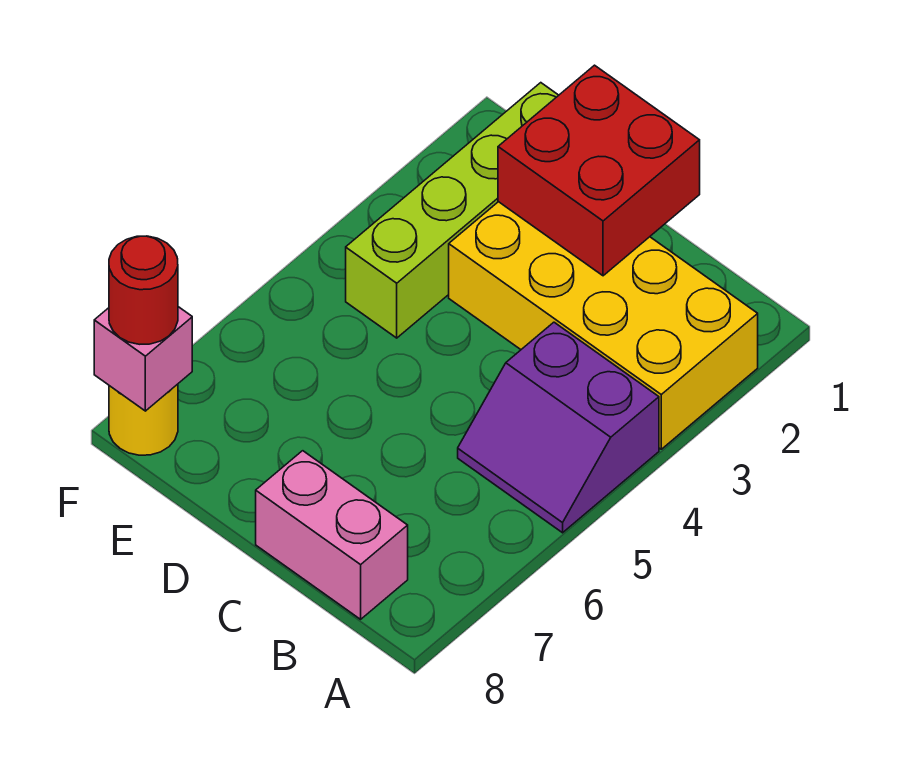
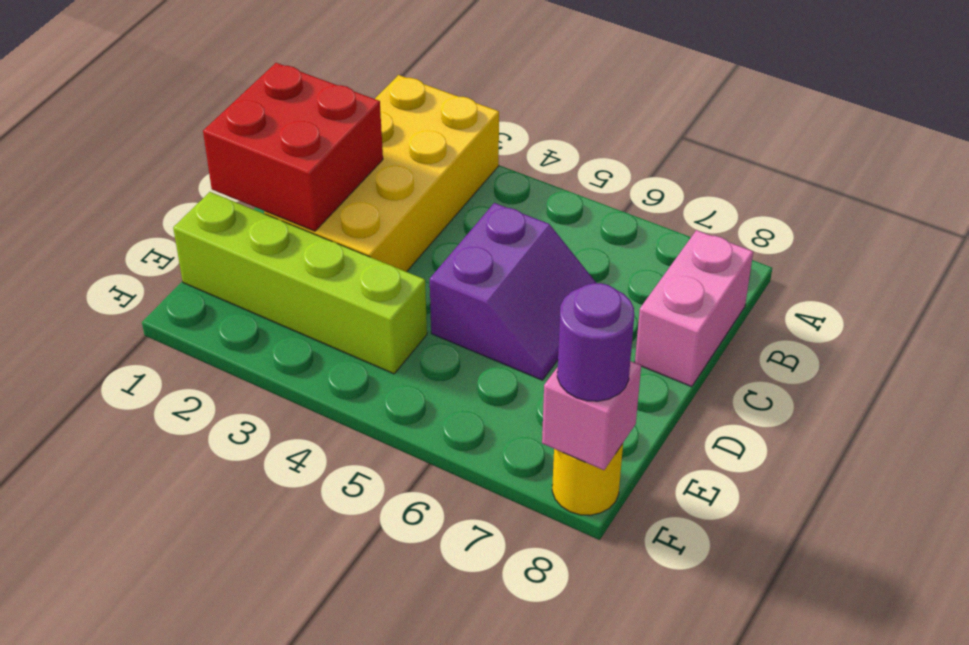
purple slope A4:B5 level 1 top 4 -> purple slope C5:D6 level 1 top 5
red round brick F8 level 3 -> purple round brick F8 level 3

